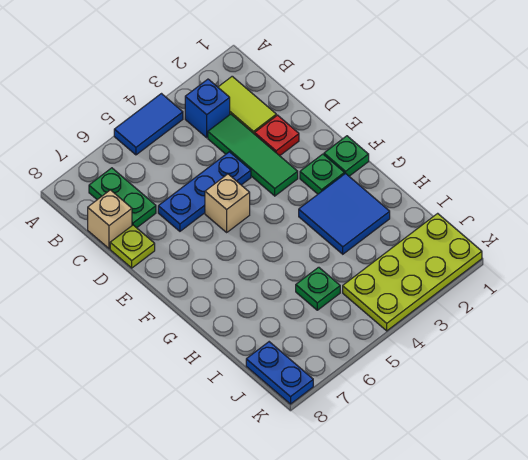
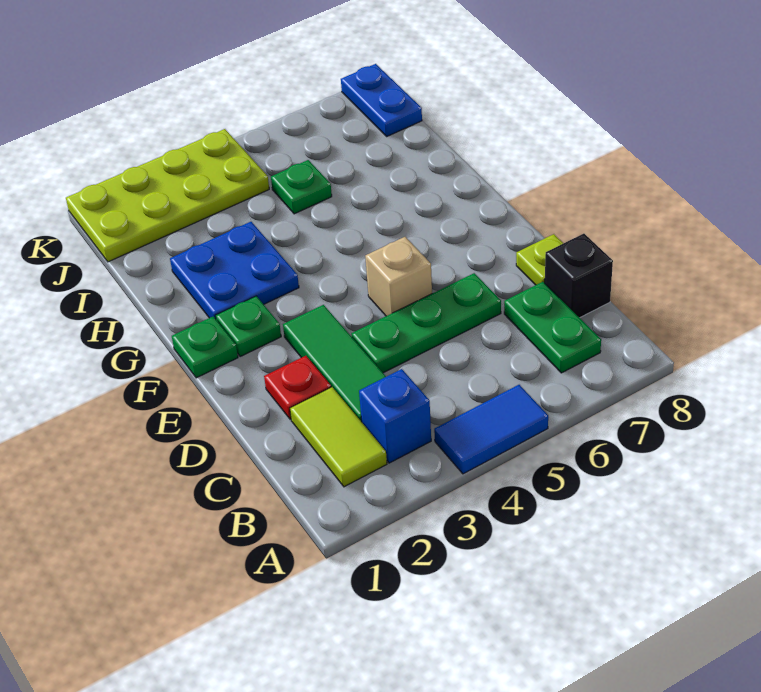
tan brick C8 level 1 -> black brick C8 level 1
blue plate D4:D6 level 1 -> green plate D4:D6 level 1
blue tile G2:H3 level 1 -> blue plate G2:H3 level 1

